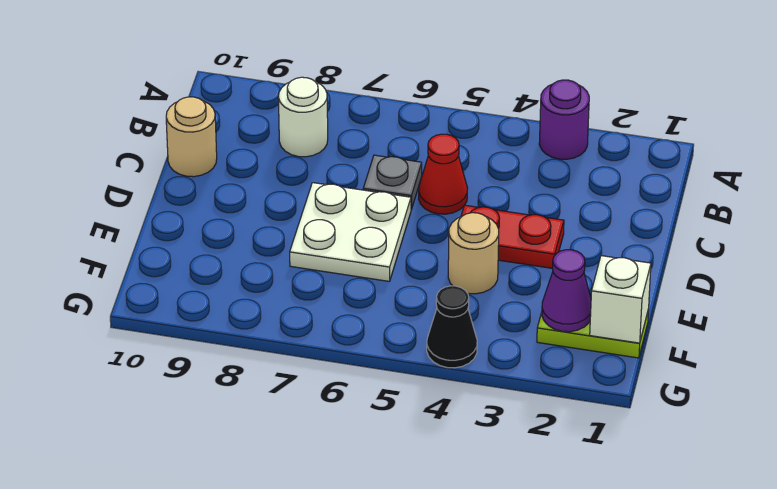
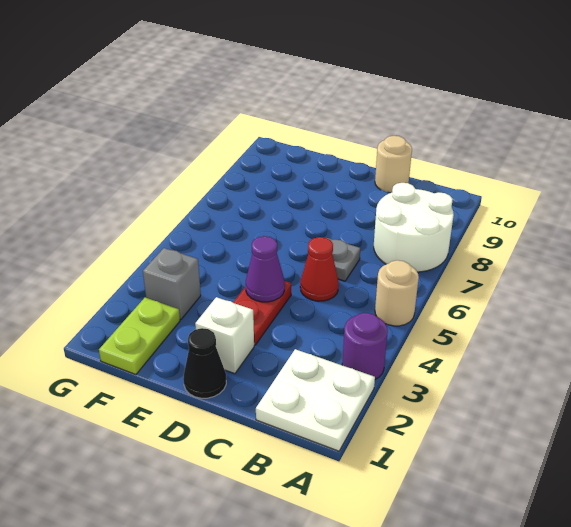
white round brick B8 level 1 -> white round brick A7:B8 level 1
white plate D6:E7 level 1 -> white plate A1:B2 level 1
tan round brick E4 level 1 -> tan round brick A5 level 1
white brick F1 level 2 -> white brick D2 level 1
purple cone F2 level 2 -> purple cone D4 level 2
none -> grey brick F3 level 1
black cone G4 level 1 -> black cone D1 level 1

